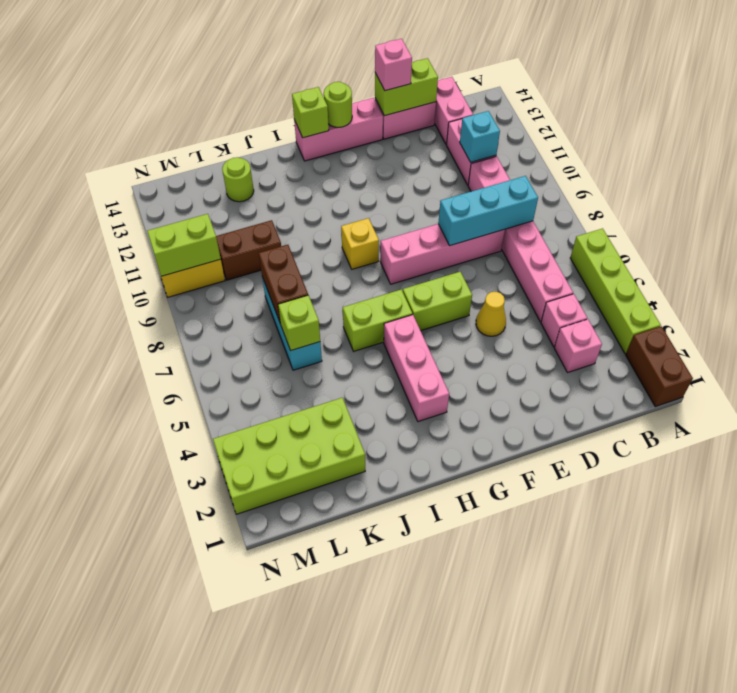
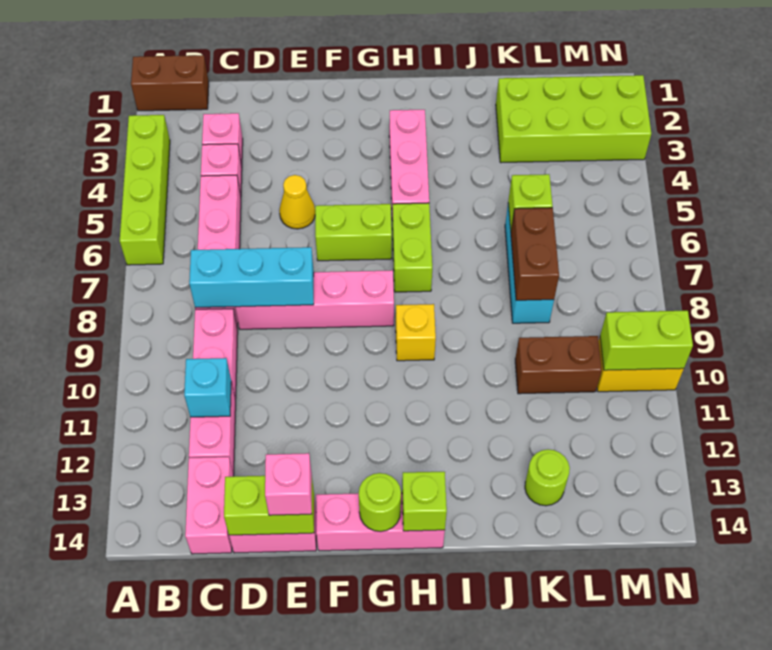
brown brick A1:A2 level 1 -> brown brick A1:B1 level 1
lime brick H6:I6 level 1 -> lime brick H6:H7 level 1

